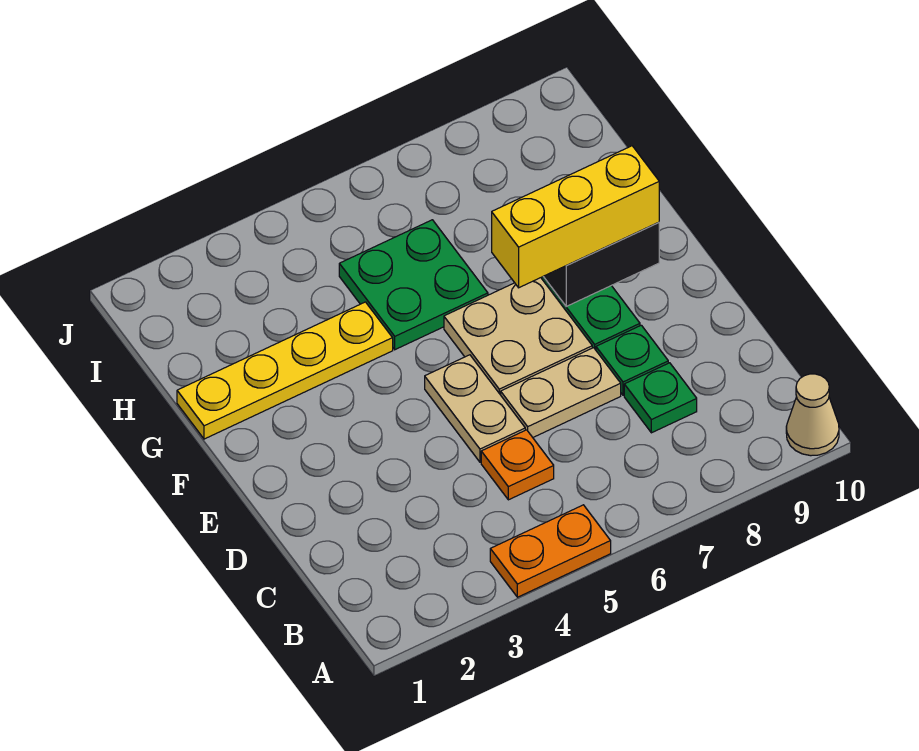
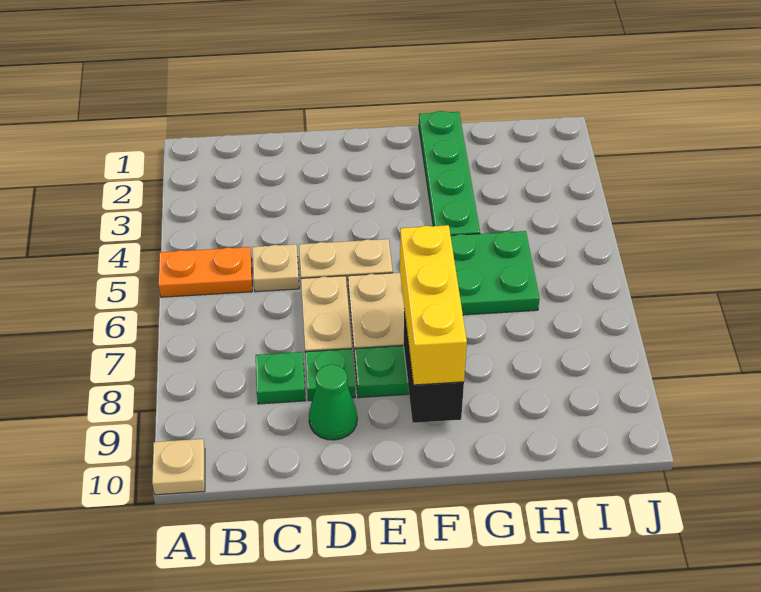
orange plate A4:A5 level 1 -> orange plate A5:B5 level 1
tan cone A10 level 1 -> tan plate A10 level 1
orange plate C5 level 1 -> tan plate C5 level 1
none -> green cone D9 level 1
yellow plate G1:G4 level 1 -> green plate G1:G4 level 1

